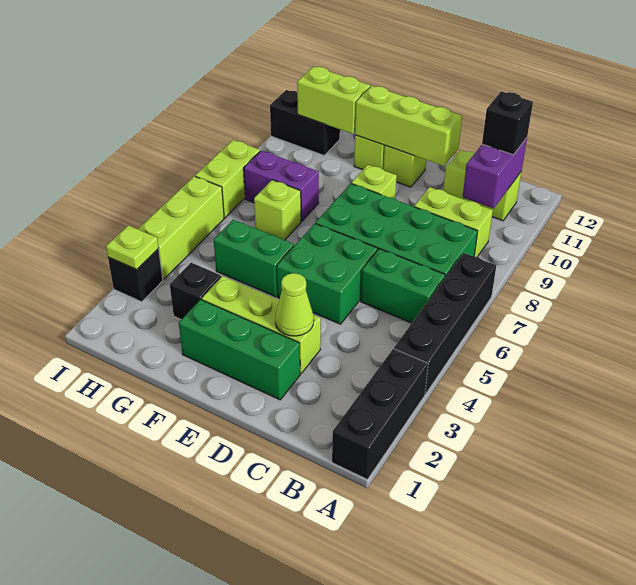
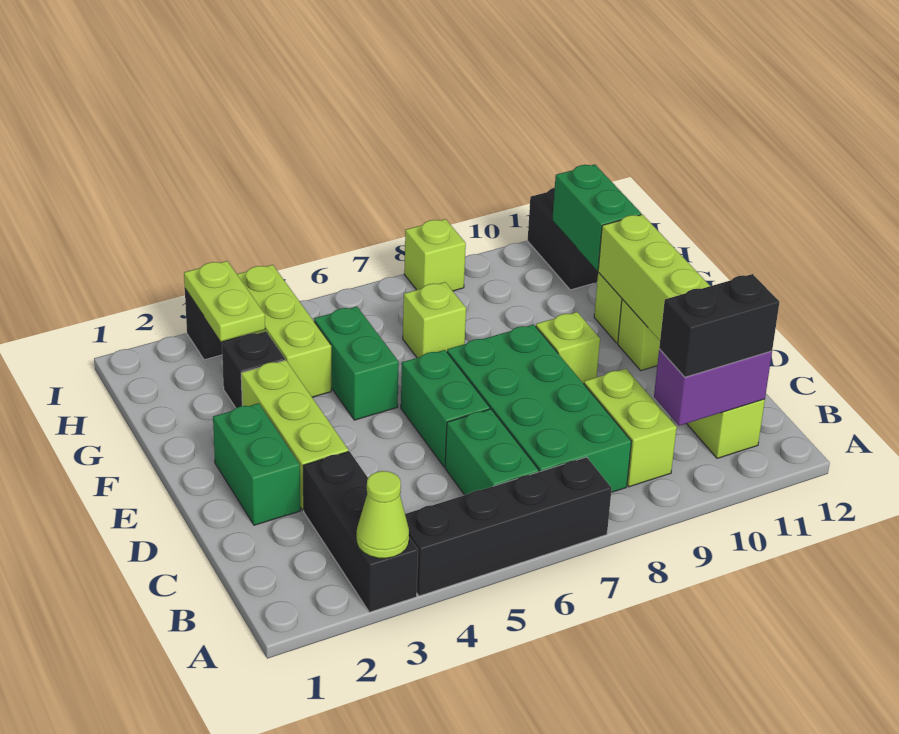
black brick A1:A3 level 1 -> black brick A3:C3 level 1
black brick B11 level 3 -> black brick B10:B11 level 3
green brick D2:F2 level 1 -> green brick D2:E2 level 1
lime cone D3 level 2 -> lime cone A3 level 2
green brick D5:E6 level 1 -> green brick D6:E6 level 1
purple brick G8:H8 level 1 -> none
lime brick G11:H11 level 2 -> green brick G11:H11 level 2
lime plate I3 level 2 -> lime plate H3:I3 level 2
lime brick I4:I6 level 1 -> lime brick G4:I4 level 1
lime brick I7:I8 level 1 -> lime brick I8 level 1

